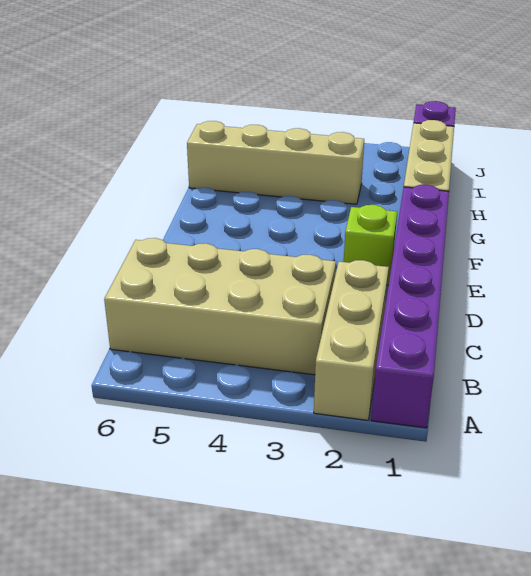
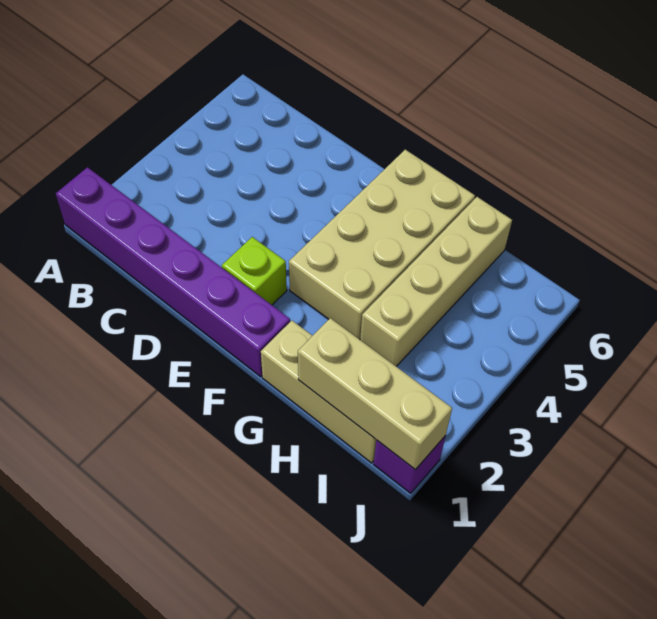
tan brick A2:C2 level 1 -> tan brick H1:J1 level 2
tan brick B3:C6 level 1 -> tan brick F3:G6 level 1

